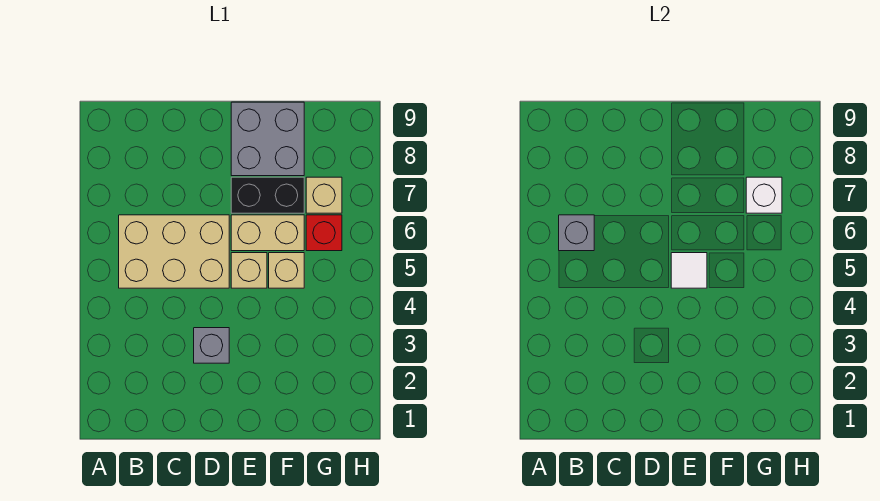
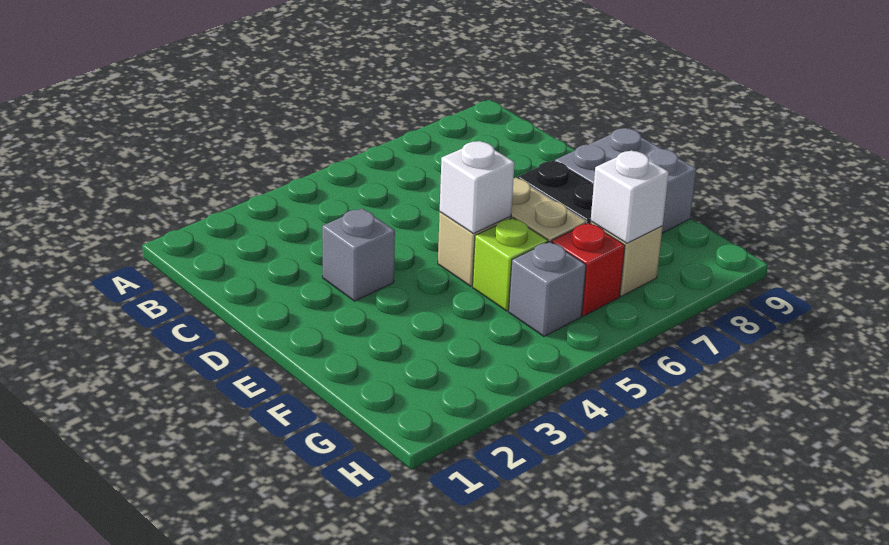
tan brick B5:D6 level 1 -> none
grey brick B6 level 2 -> grey brick G5 level 1
white tile E5 level 2 -> white brick E5 level 2
tan brick F5 level 1 -> lime brick F5 level 1

